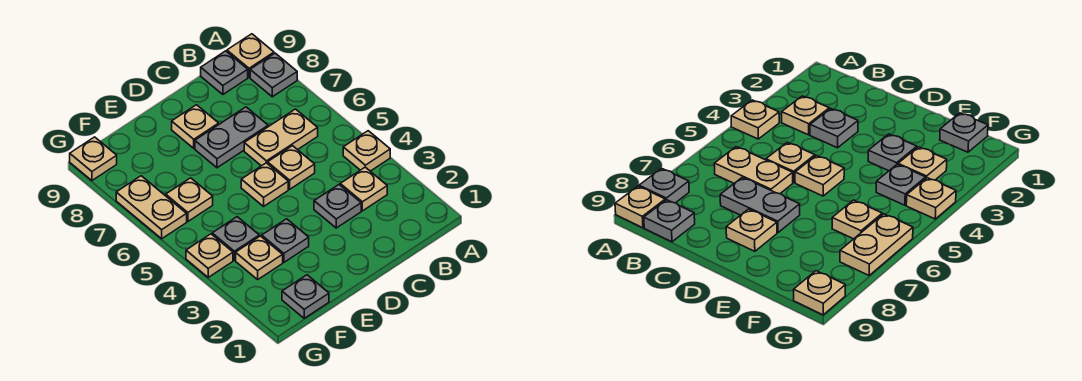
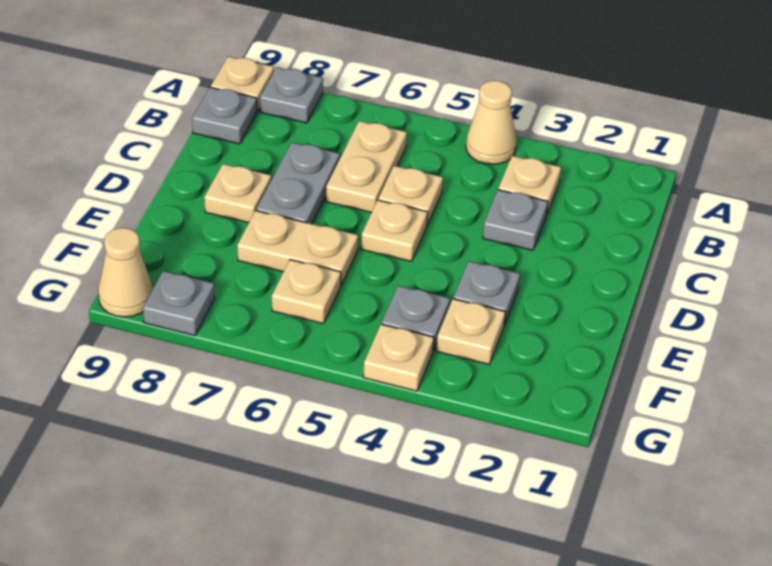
tan plate A4 level 1 -> tan cone A4 level 1
grey plate F1 level 1 -> grey plate G8 level 1
tan plate G6:G7 level 1 -> tan plate E6:E7 level 1
tan plate G9 level 1 -> tan cone G9 level 1

